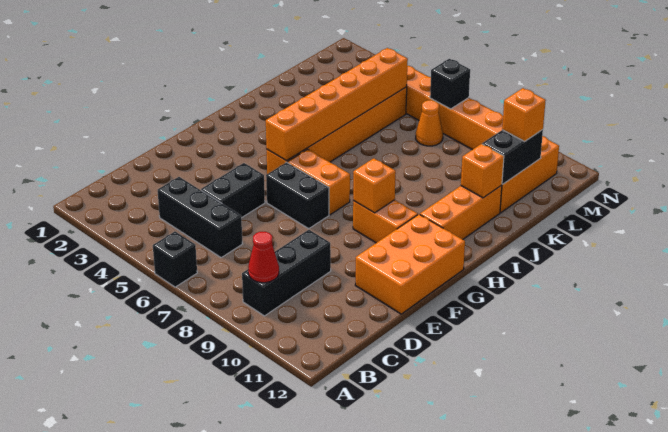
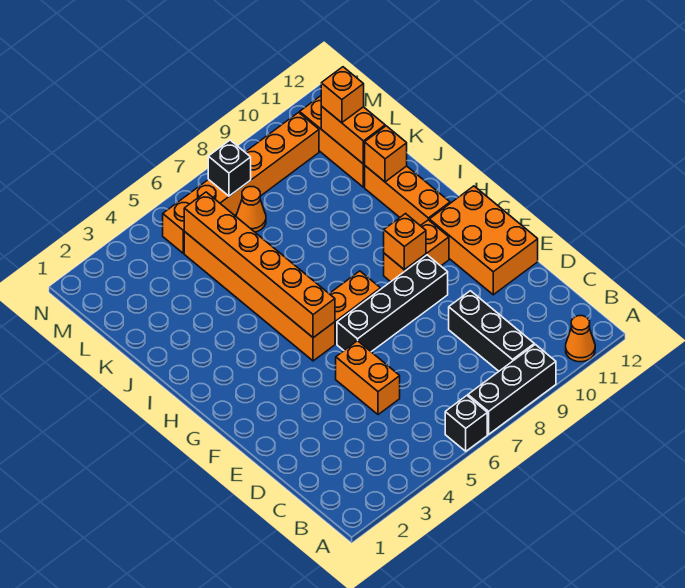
none -> orange cone A11 level 1
red cone B9 level 2 -> none
black brick C4:C6 level 1 -> black brick A7:A9 level 1
black brick D5:E5 level 1 -> orange brick D5:E5 level 1
black brick F6:F7 level 1 -> black brick F6:F9 level 1
black brick K11:L11 level 2 -> orange brick K11:L11 level 2

